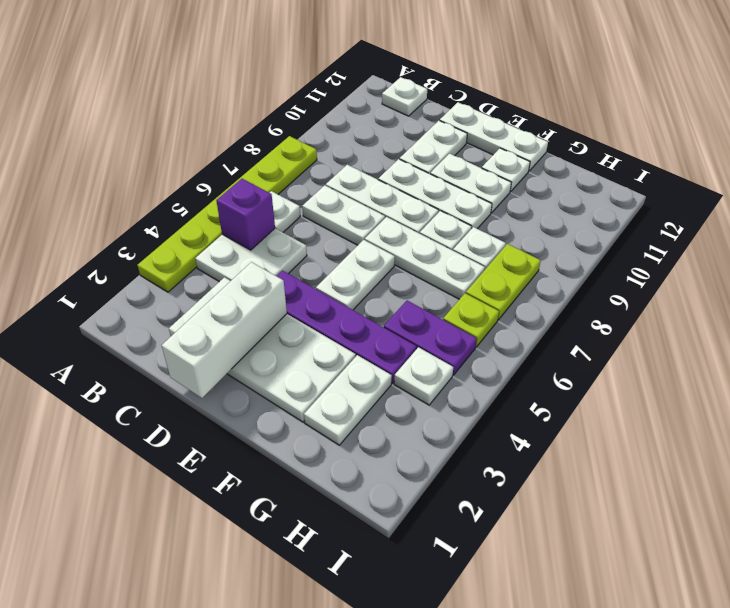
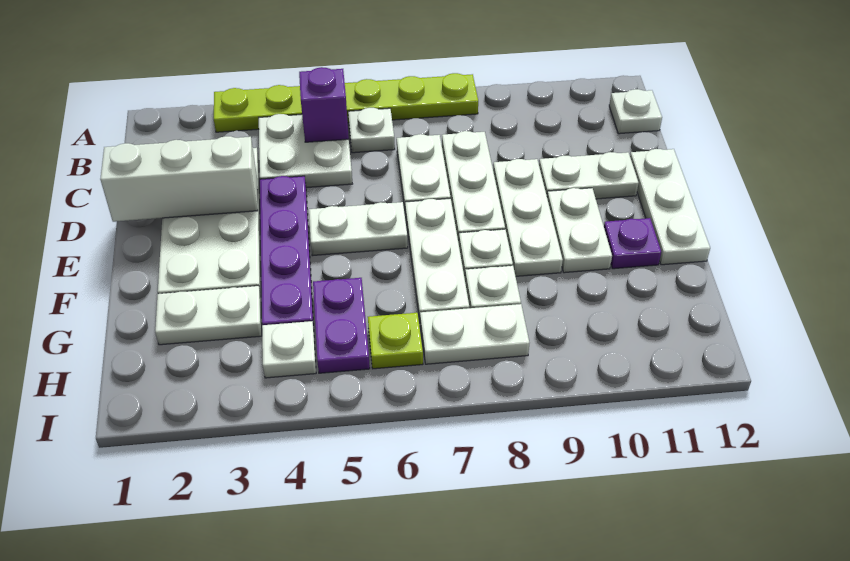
white plate F11 level 1 -> purple plate F11 level 1
lime plate H7:H8 level 1 -> white plate H7:H8 level 1

